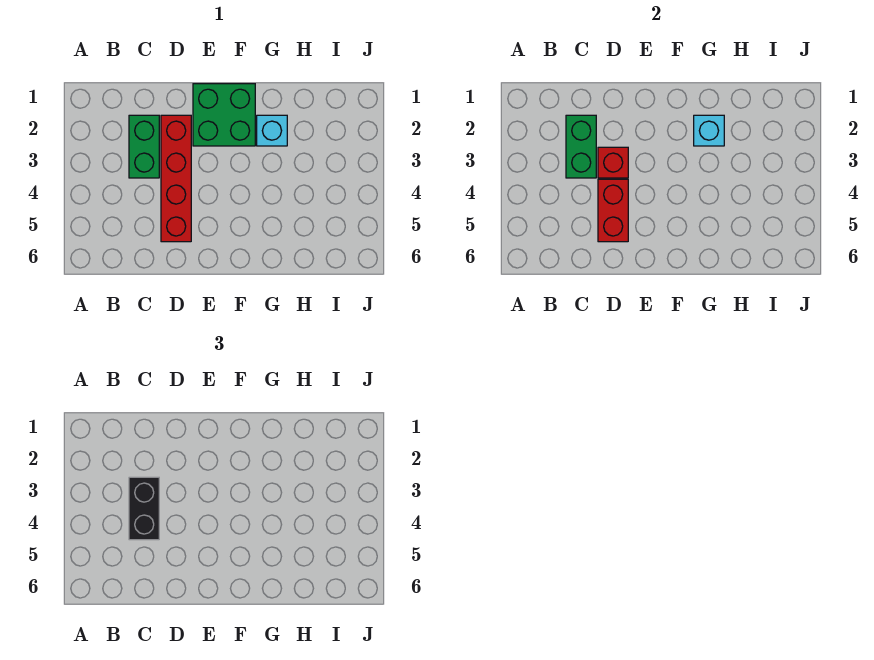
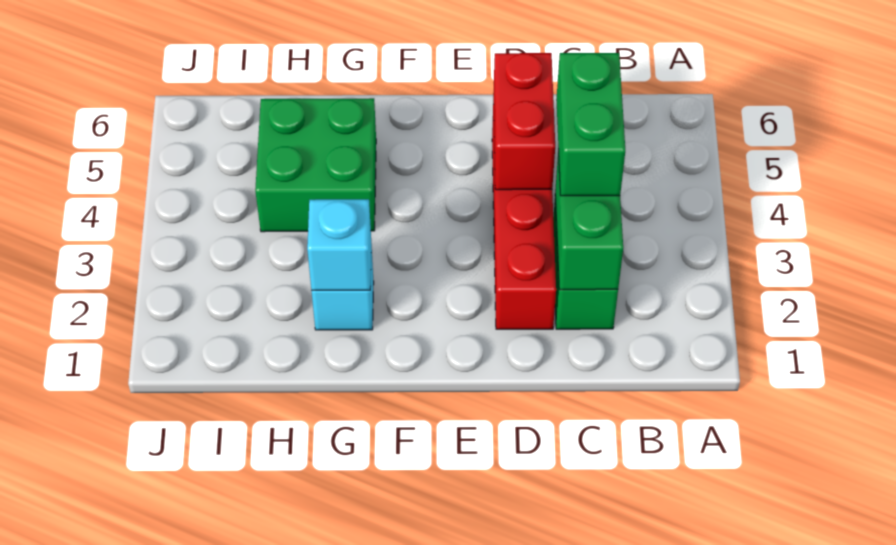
black brick C3:C4 level 3 -> green brick C3:C4 level 3
red brick D3 level 2 -> none
green brick E1:F2 level 1 -> green brick G4:H5 level 1

